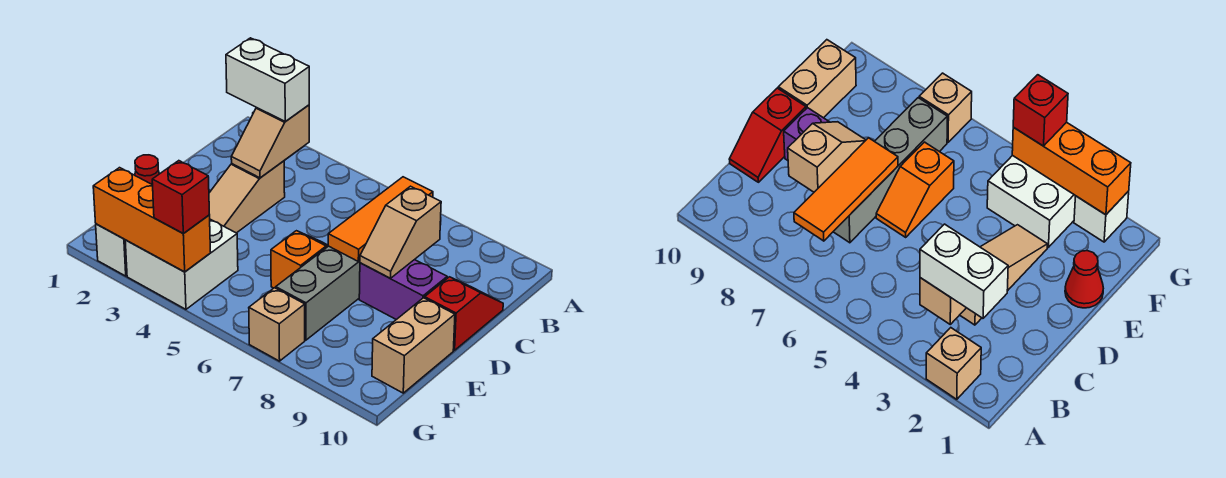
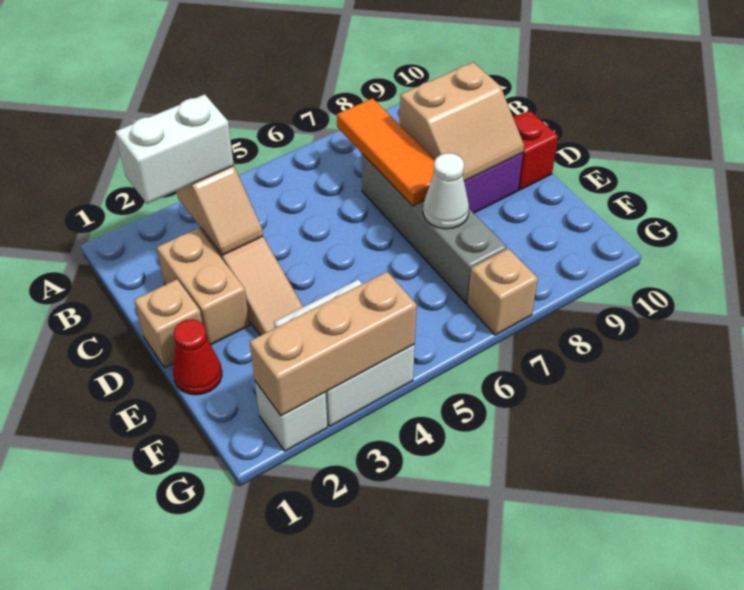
tan brick A2 level 1 -> tan brick D1 level 1
tan slope C8:D8 level 2 top C -> tan slope C8:D9 level 2 top C
orange slope D6:E6 level 1 top E -> none
none -> white cone E7 level 2
tan brick E10:F10 level 1 -> tan brick C2:D2 level 1
orange brick G2:G4 level 2 -> tan brick G2:G4 level 2
red brick G4 level 3 -> none

